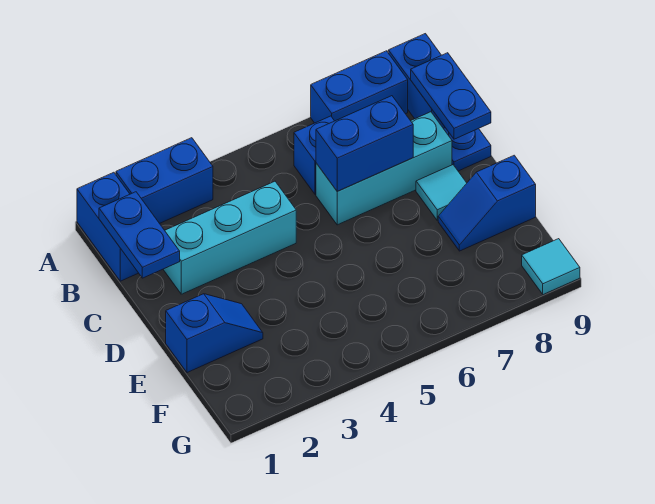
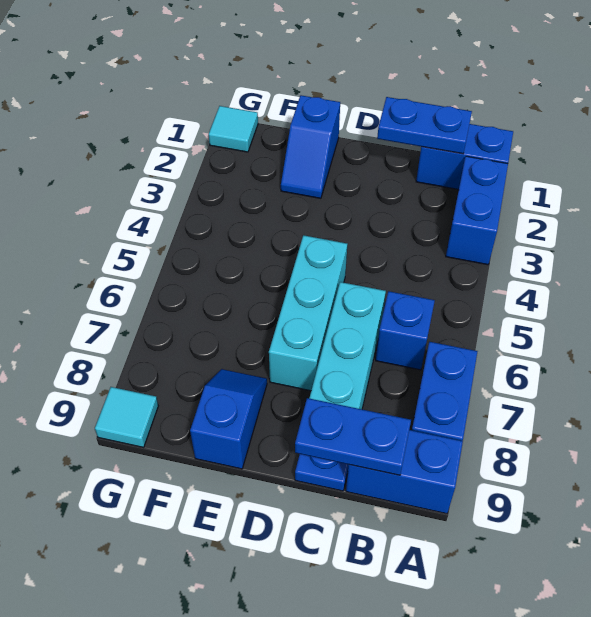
cyan brick C2:C4 level 1 -> cyan brick D5:D7 level 1
blue brick C6:C7 level 2 -> none
cyan tile D8 level 1 -> cyan tile G1 level 1

